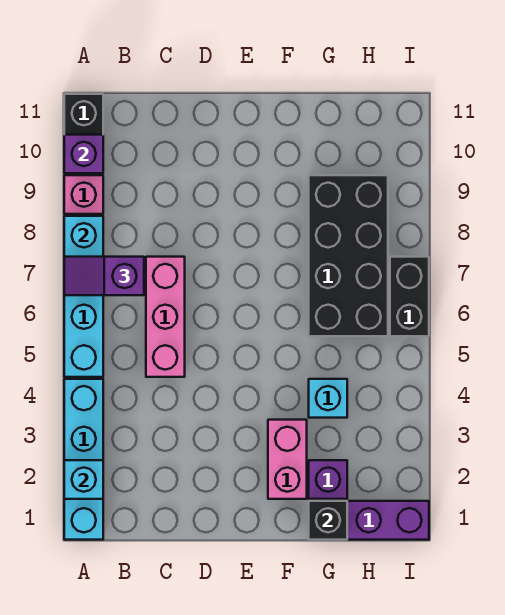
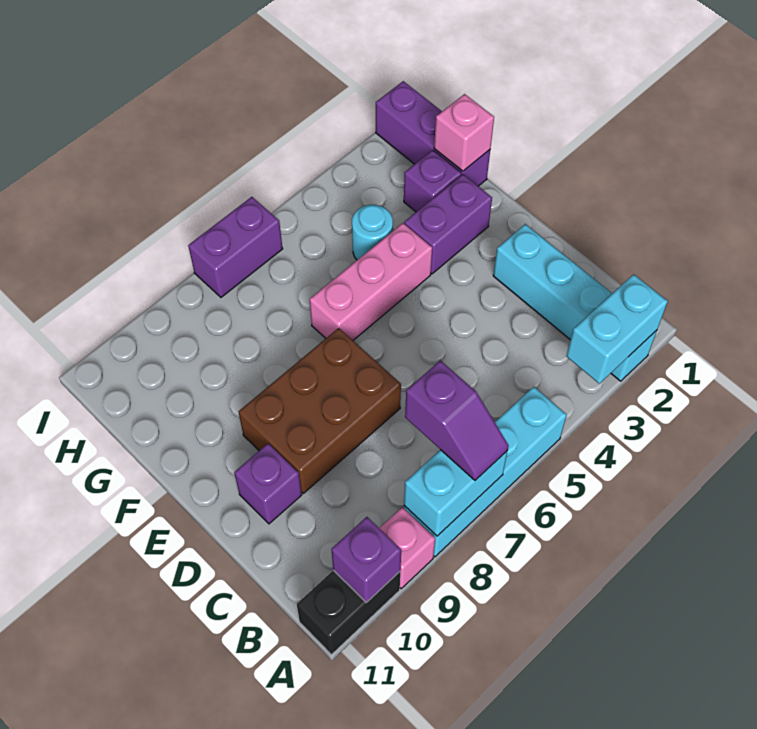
cyan brick A1:A4 level 1 -> cyan brick A2:D2 level 1
cyan brick A2 level 2 -> cyan brick A2:A3 level 2
pink brick C5:C7 level 1 -> pink brick F4:F6 level 1
none -> brown brick D7:E9 level 1
none -> purple brick D10 level 1
pink brick F2:F3 level 1 -> purple brick F2:F3 level 1
black brick G1 level 2 -> pink brick G1 level 2
cyan brick G4 level 1 -> cyan round brick G4 level 1
black brick G6:H9 level 1 -> none
black brick I6:I7 level 1 -> purple brick I6:I7 level 1

